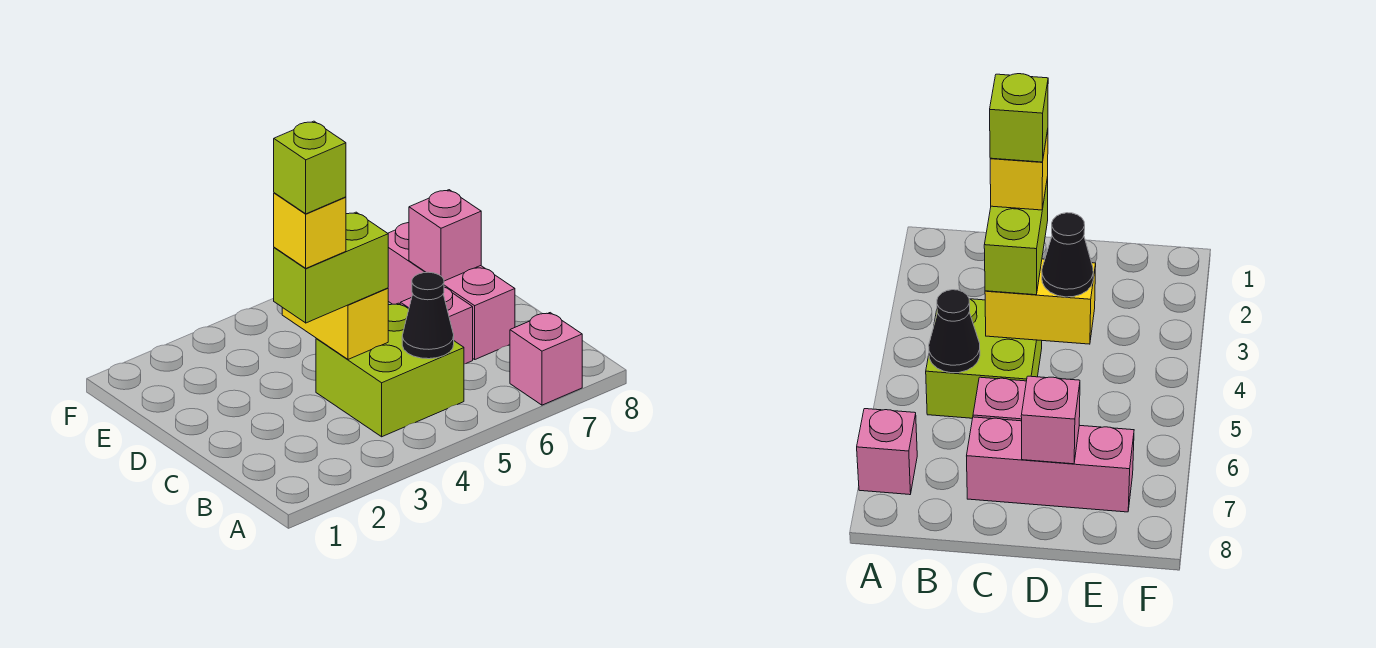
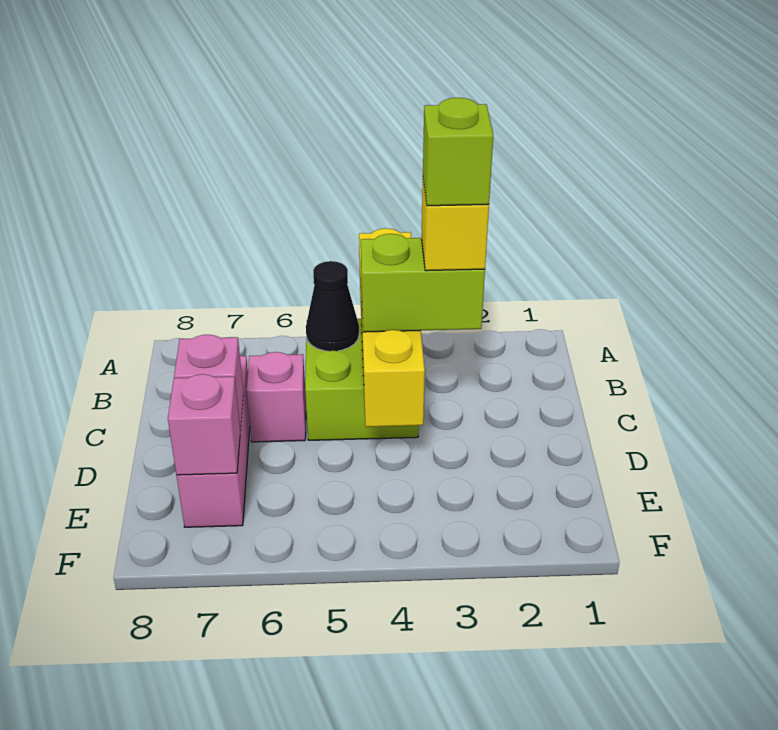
pink brick A7 level 1 -> pink brick E7 level 2
yellow brick C4:D4 level 2 -> yellow brick A4:D4 level 2
black cone D4 level 3 -> none

